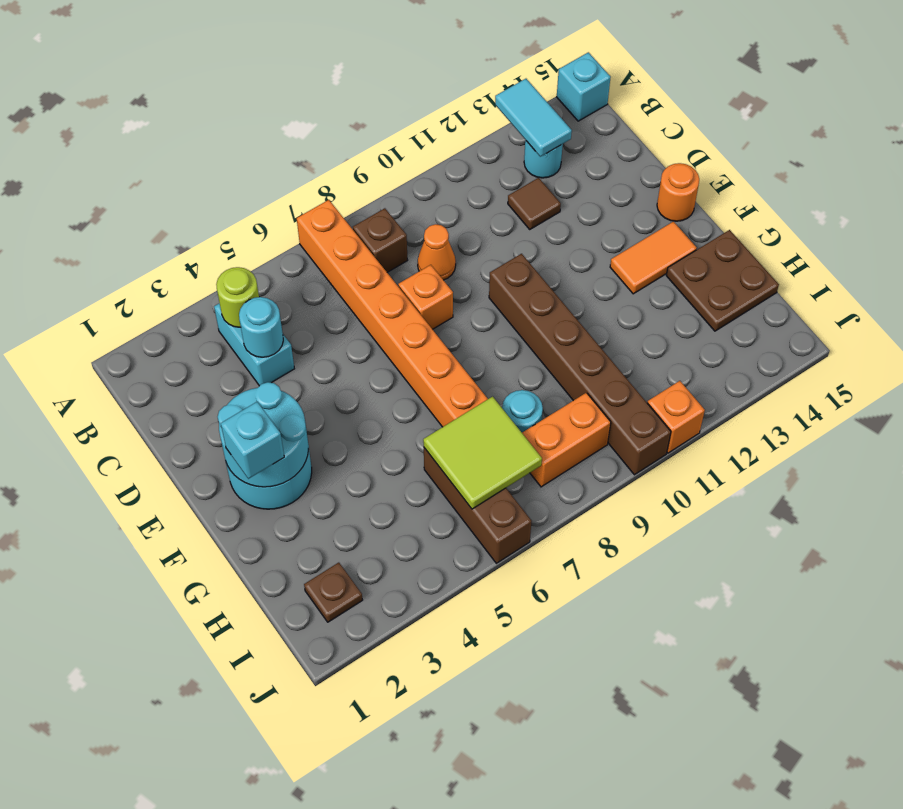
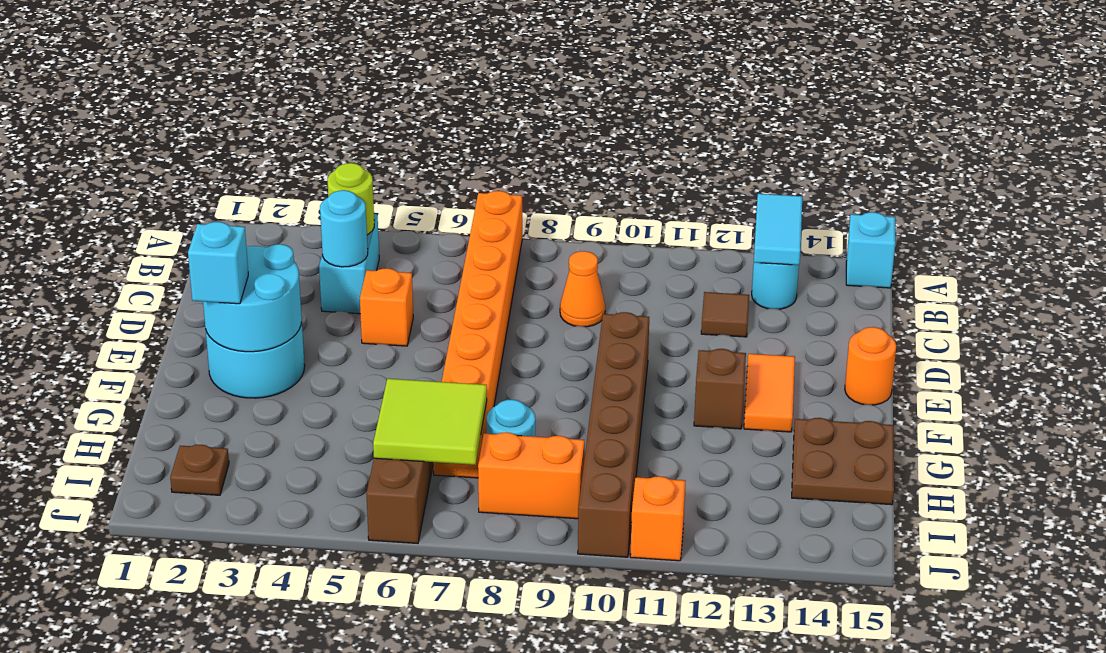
brown brick B8 level 1 -> brown brick F12 level 1
orange brick D8 level 1 -> orange brick D5 level 1
orange tile F13:F14 level 1 -> orange tile E13:F13 level 1

